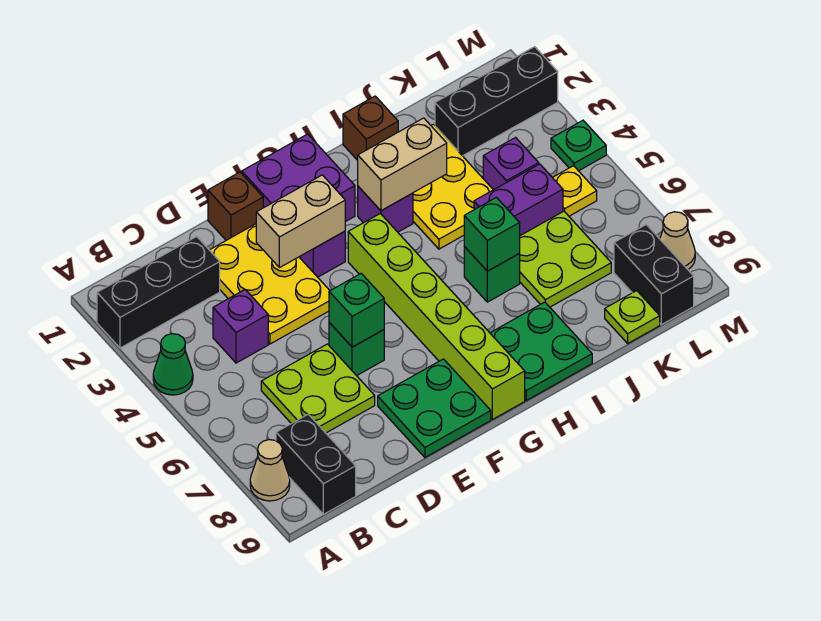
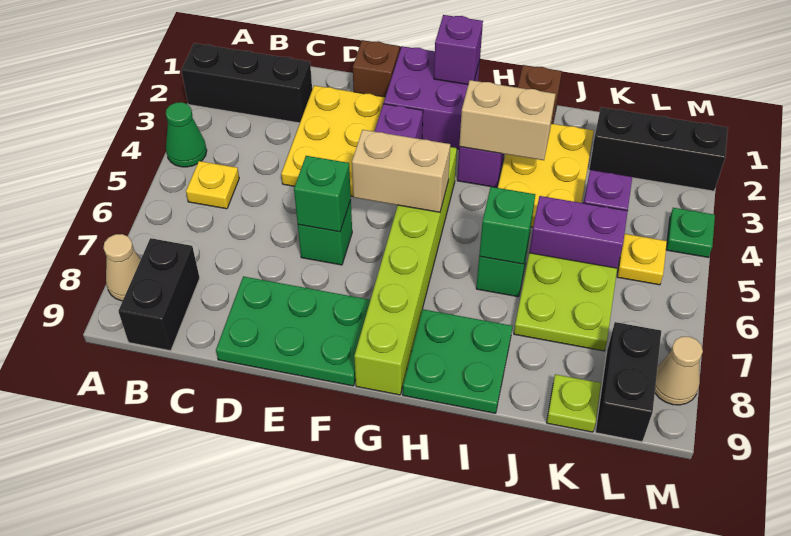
none -> yellow plate B5 level 1
purple brick C4 level 1 -> purple brick G1 level 2
lime plate C6:D7 level 1 -> none
tan brick E3:F3 level 2 -> tan brick F5:G5 level 2
green plate E8:F9 level 1 -> green plate D8:F9 level 1

